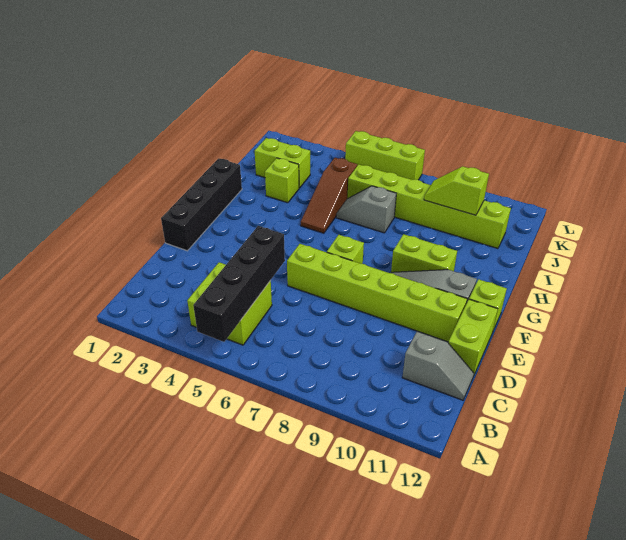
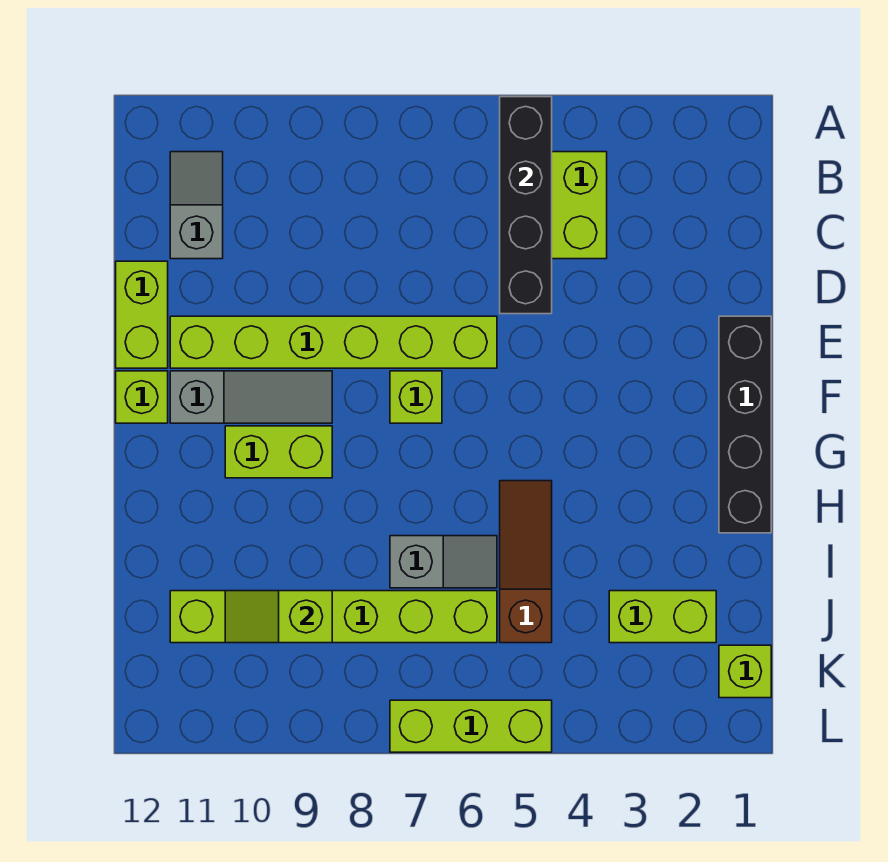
grey slope C11:C12 level 1 top 11 -> grey slope B11:C11 level 1 top C
lime brick I3 level 1 -> lime brick K1 level 1
lime slope J9:J10 level 2 top 10 -> lime slope J9:J10 level 2 top 9

